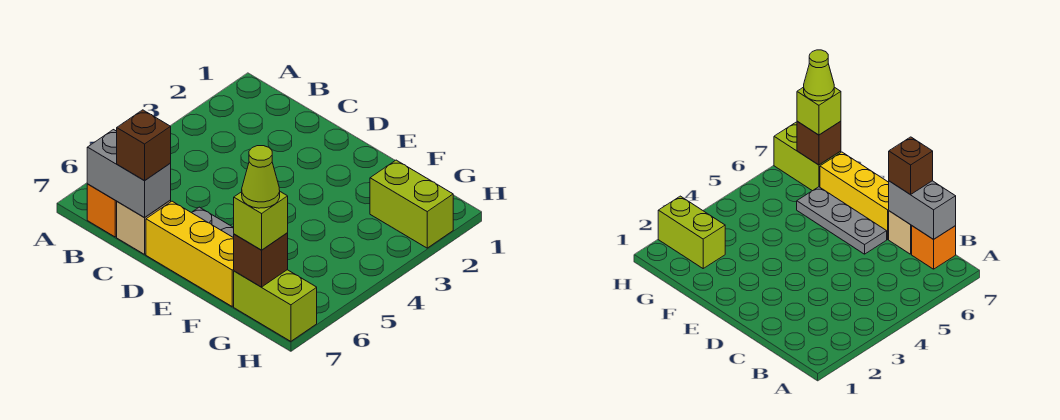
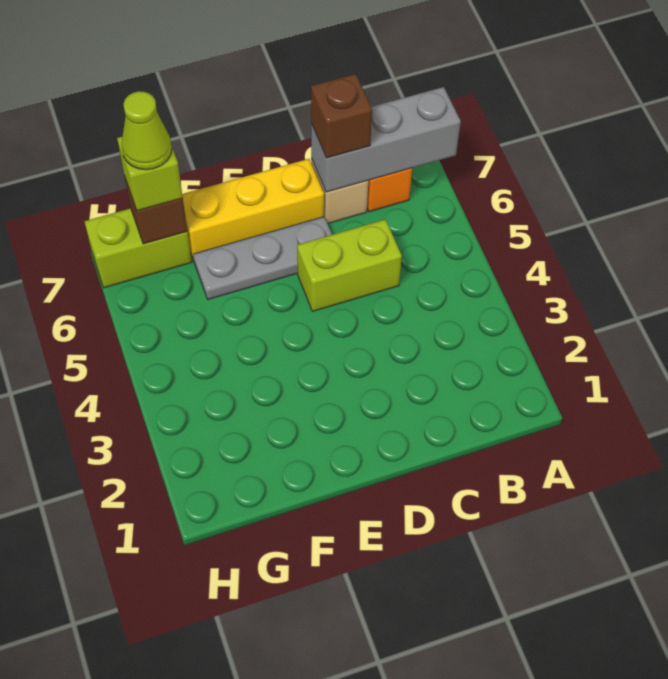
grey brick B7:C7 level 2 -> grey brick A7:C7 level 2
lime brick G2:H2 level 1 -> lime brick C5:D5 level 1

